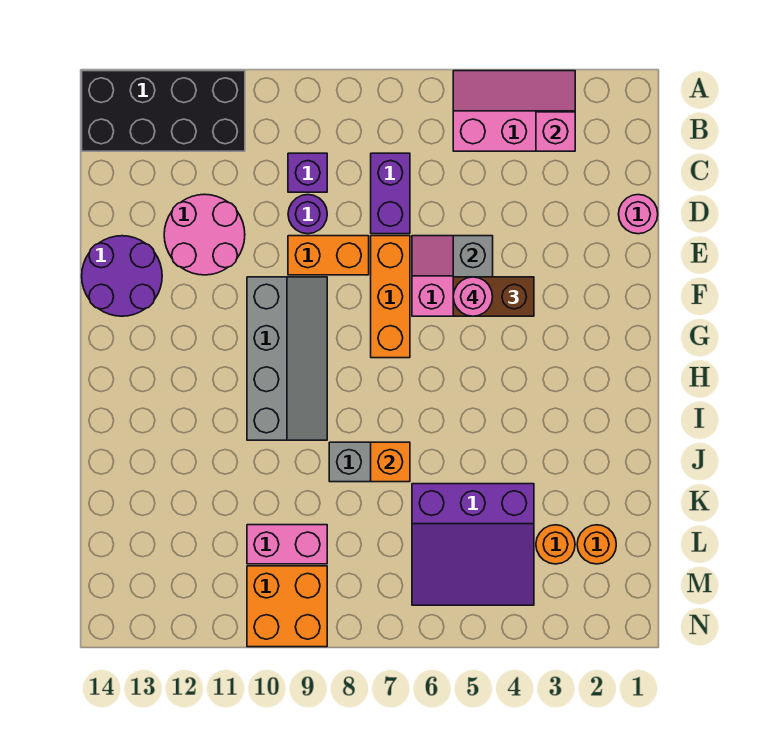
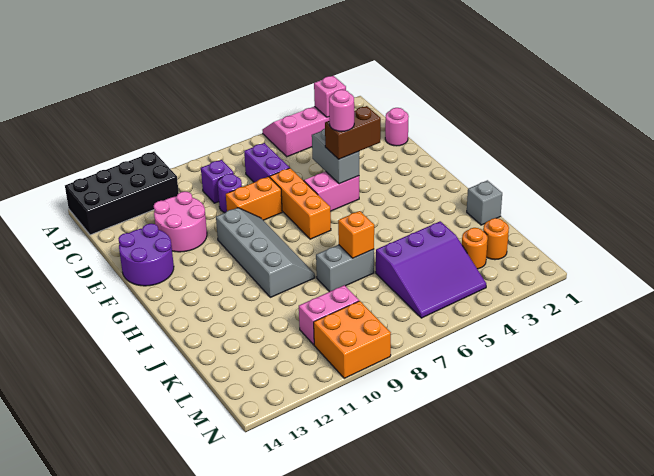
none -> grey brick J1 level 1

